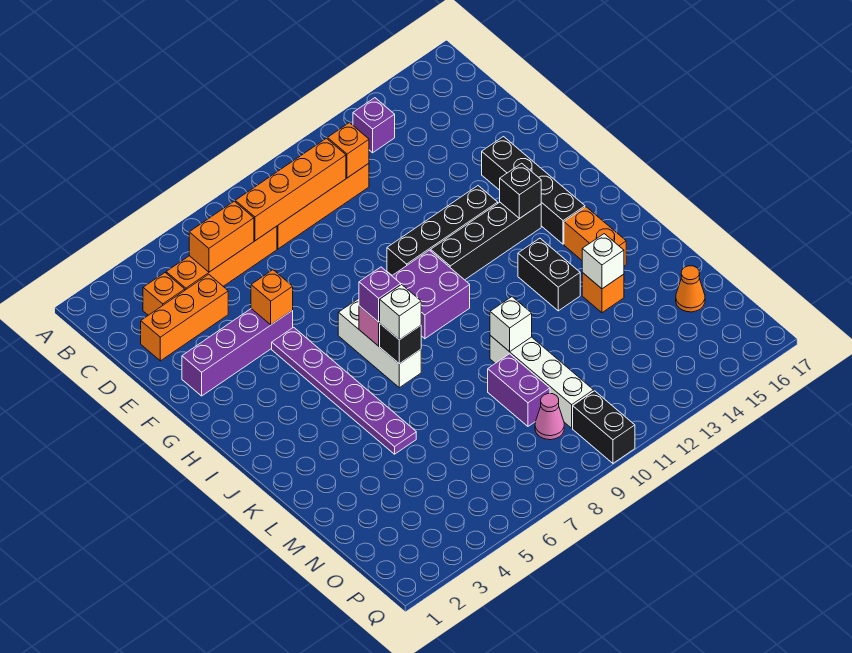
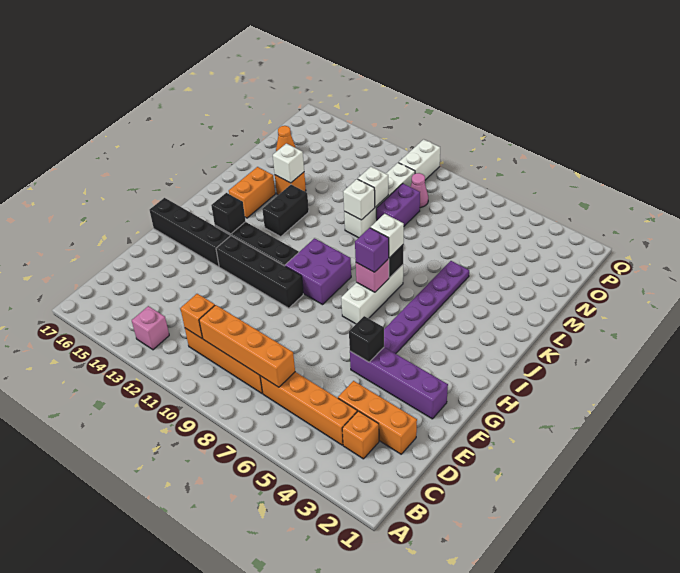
purple brick B13 level 1 -> pink brick B13 level 1
orange brick C5:C6 level 2 -> none
orange brick F5 level 2 -> black brick F5 level 2
black brick F15:I15 level 1 -> black brick G14:G17 level 1
none -> white brick M10 level 2
black brick P10:Q10 level 1 -> white brick P10:Q10 level 1

